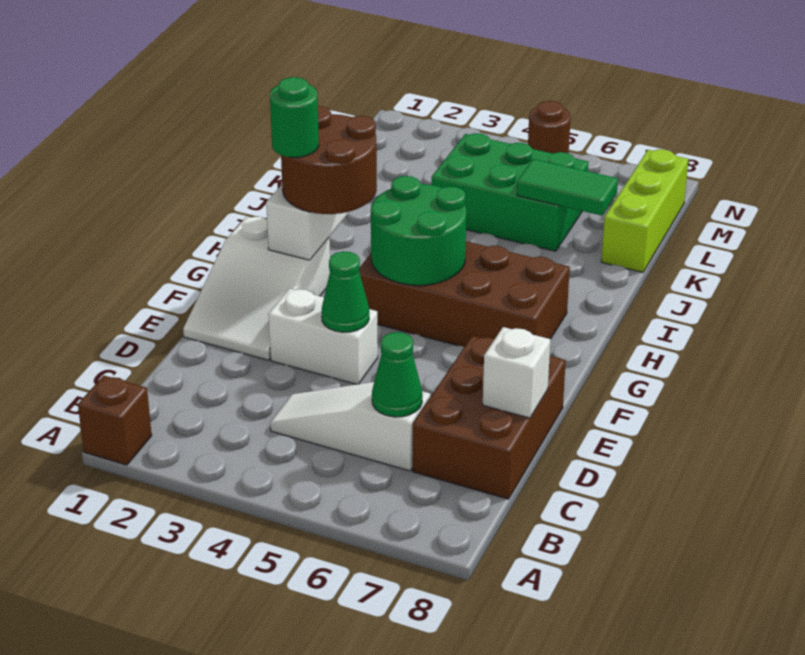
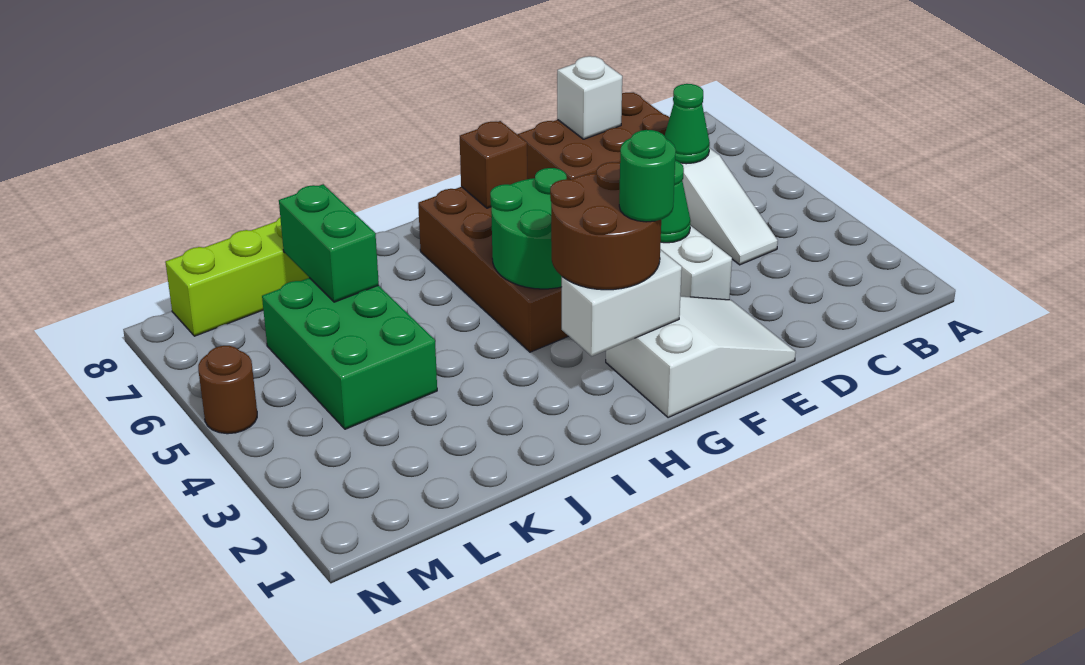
brown brick A1 level 1 -> brown brick G7 level 2
green tile K6:K7 level 2 -> green brick K6:K7 level 2

